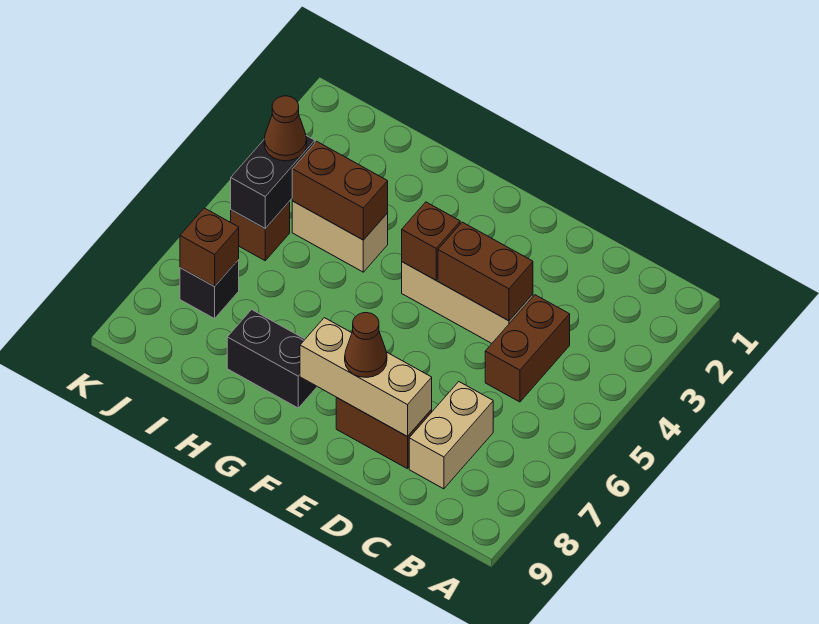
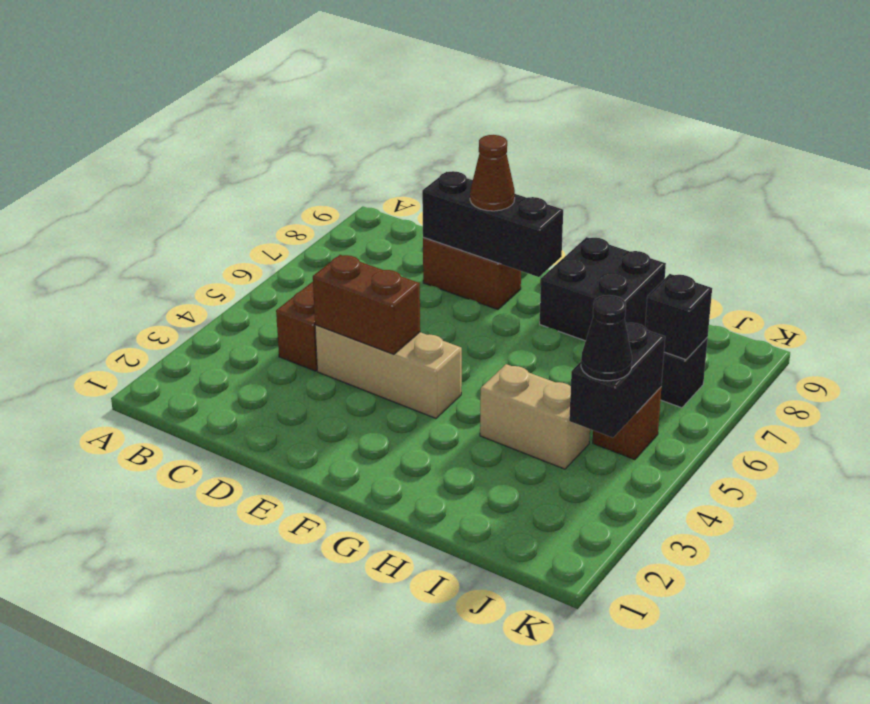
tan brick C7:C8 level 1 -> none
tan brick D8:F8 level 2 -> black brick D8:F8 level 2
brown brick F4 level 2 -> none
black brick G8:H8 level 1 -> black brick G8:H9 level 1
brown brick H4:I4 level 2 -> none
brown cone J4 level 3 -> black cone J4 level 3
brown brick J7 level 2 -> black brick J7 level 2

